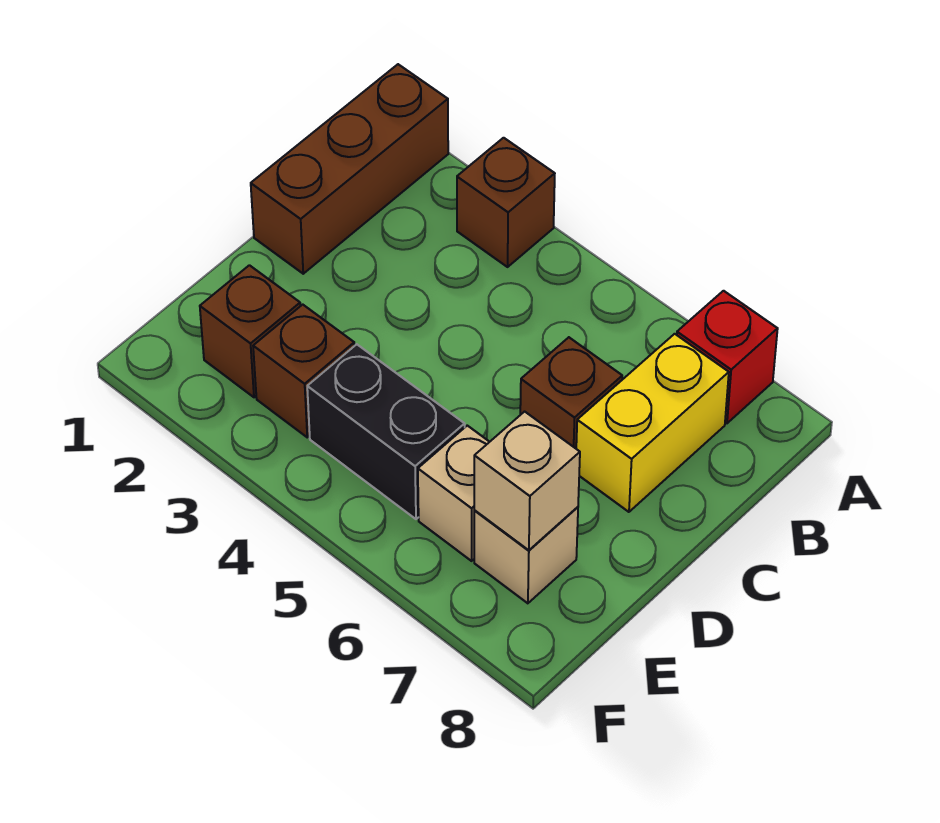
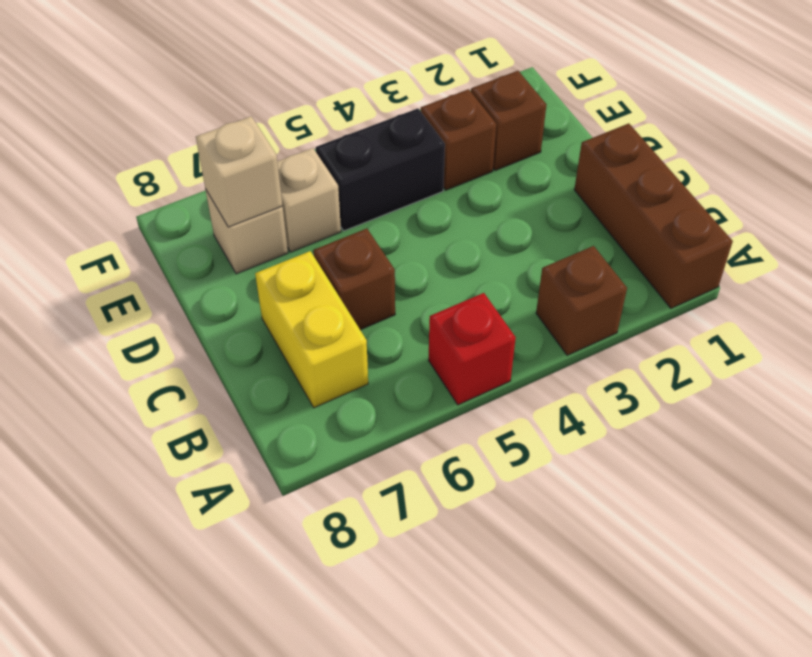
red brick A7 level 1 -> red brick A5 level 1

